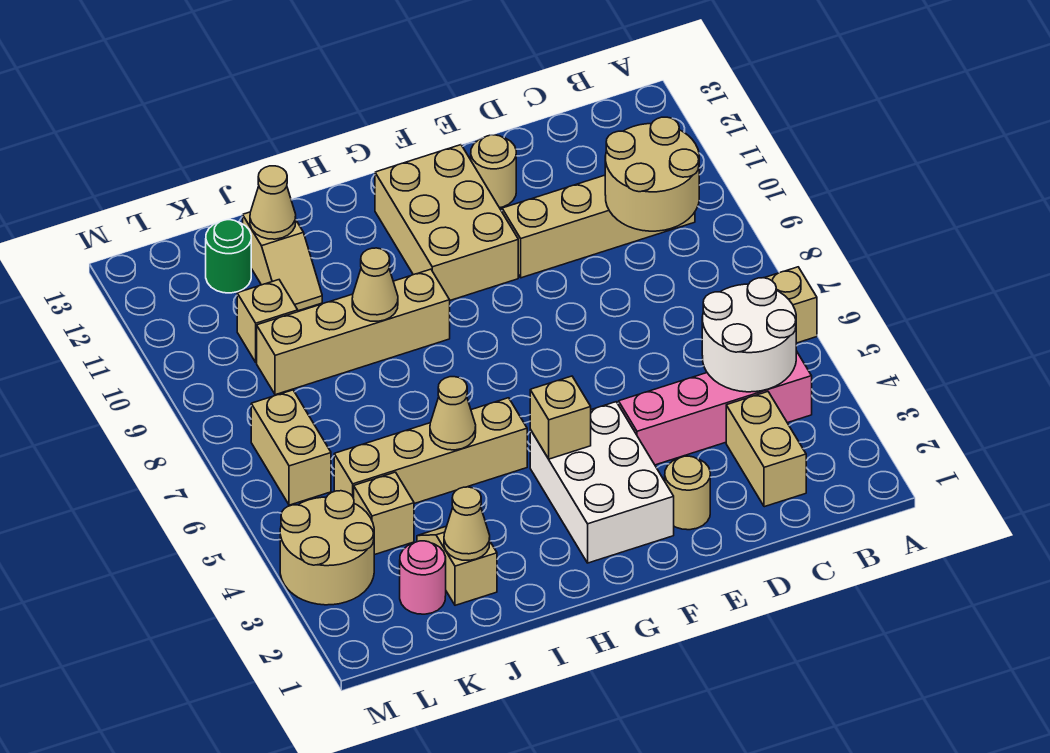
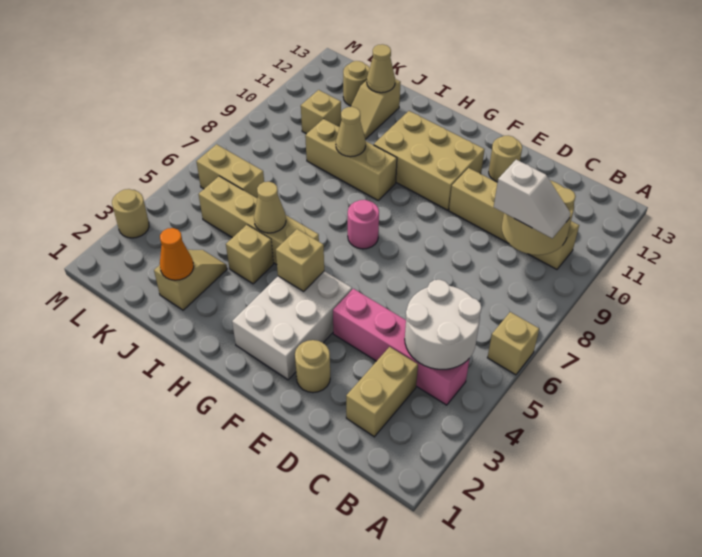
none -> white slope B9:C9 level 3 top C
tan brick F10:G12 level 1 -> tan brick F10:H11 level 1
tan brick H9:K9 level 1 -> tan brick H9:J9 level 1
tan cone J2 level 2 -> orange cone J2 level 2
pink round brick K2 level 1 -> pink round brick G7 level 1
tan brick K4 level 1 -> tan brick I4 level 1
green round brick K12 level 1 -> tan round brick K12 level 1
tan round brick L3:M4 level 1 -> tan round brick M3 level 1
tan brick L6:L7 level 1 -> tan brick K6:L6 level 1

